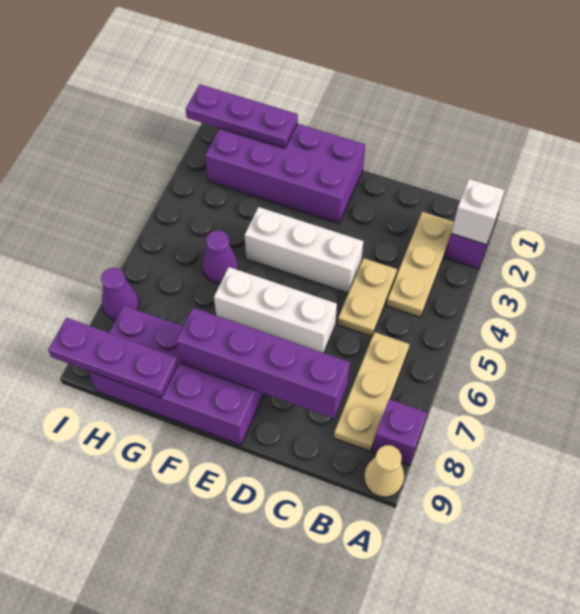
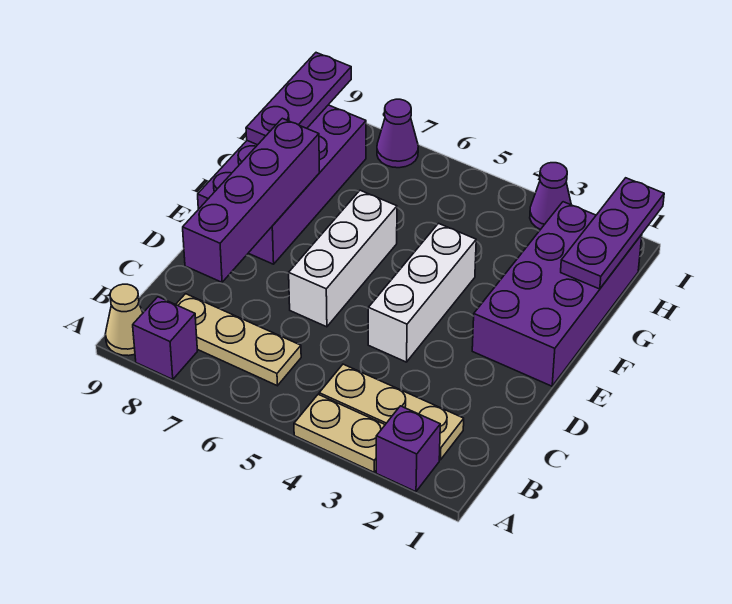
white brick A2 level 2 -> none
tan plate C4:C5 level 1 -> tan plate A3:A4 level 1
purple cone G5 level 1 -> purple cone I3 level 1

